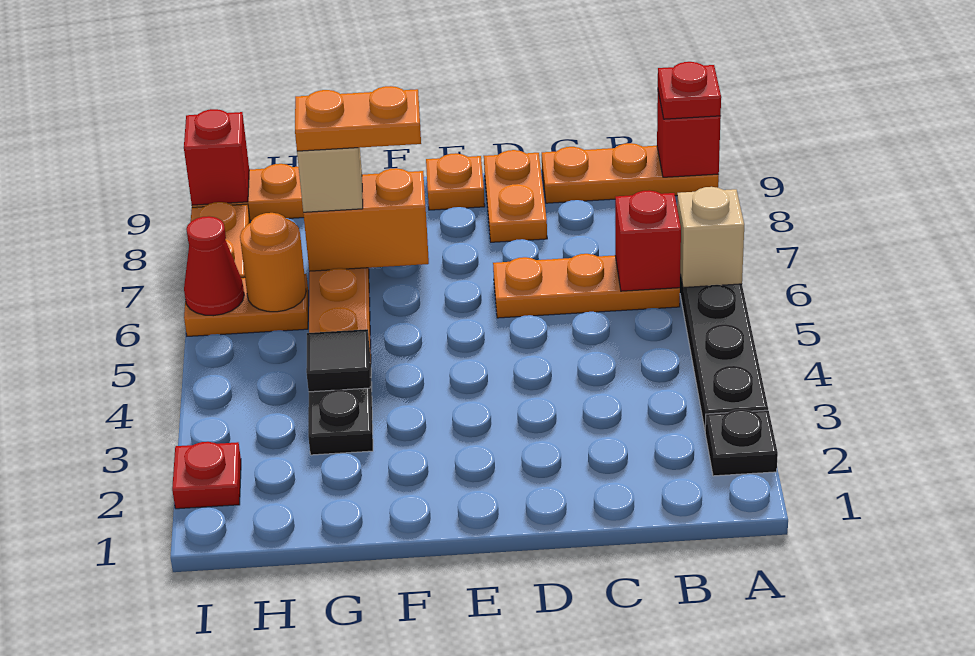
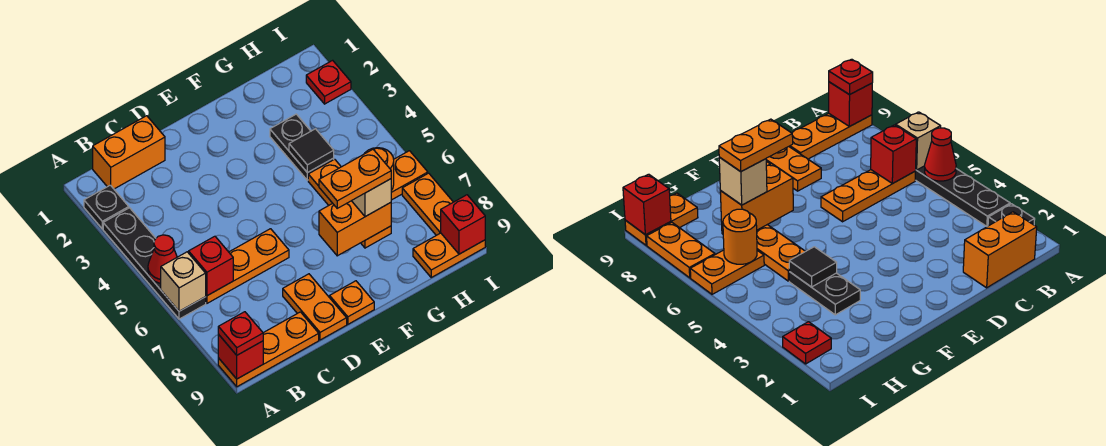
none -> orange brick B1:C1 level 1
red cone I6 level 2 -> red cone A5 level 2

